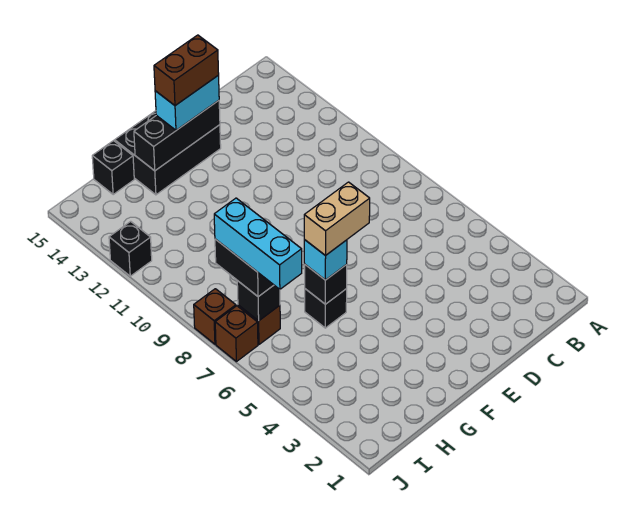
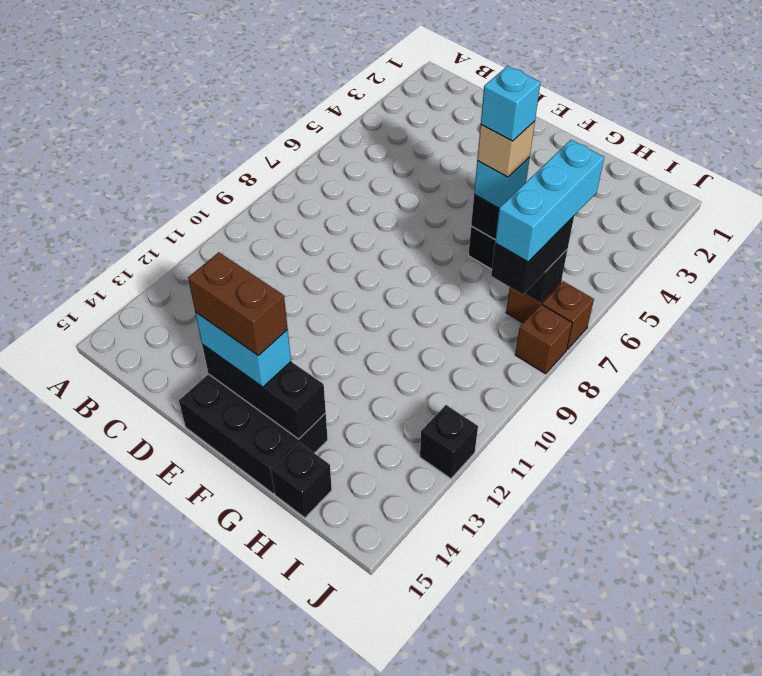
tan brick F6:G6 level 4 -> tan brick G6 level 4
none -> cyan brick G6 level 5

